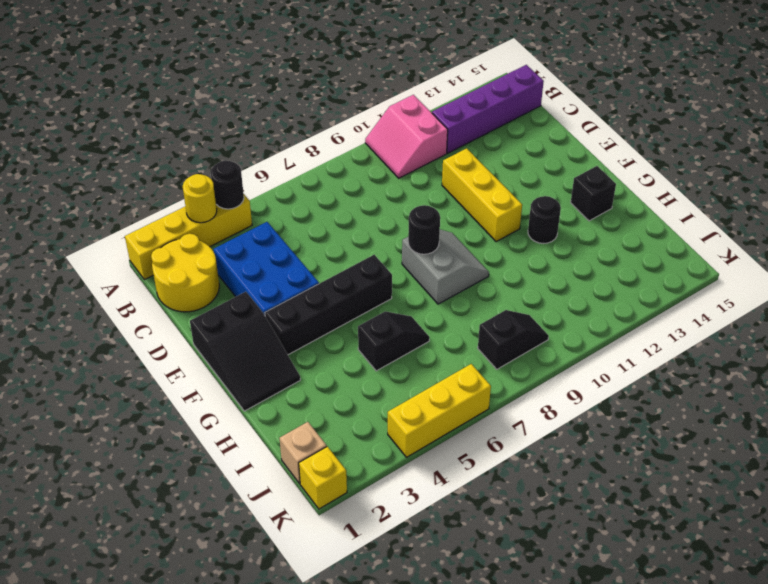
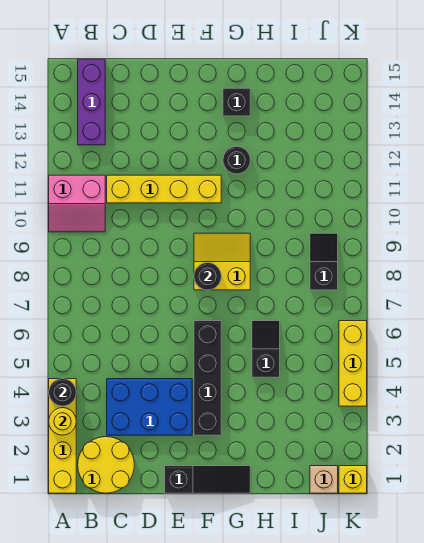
purple brick B12:B15 level 1 -> purple brick B13:B15 level 1
yellow brick D11:F11 level 1 -> yellow brick C11:F11 level 1
black slope E1:G2 level 1 top E -> black slope E1:G1 level 1 top E
grey slope F8:G9 level 1 top 8 -> yellow slope F8:G9 level 1 top 8

